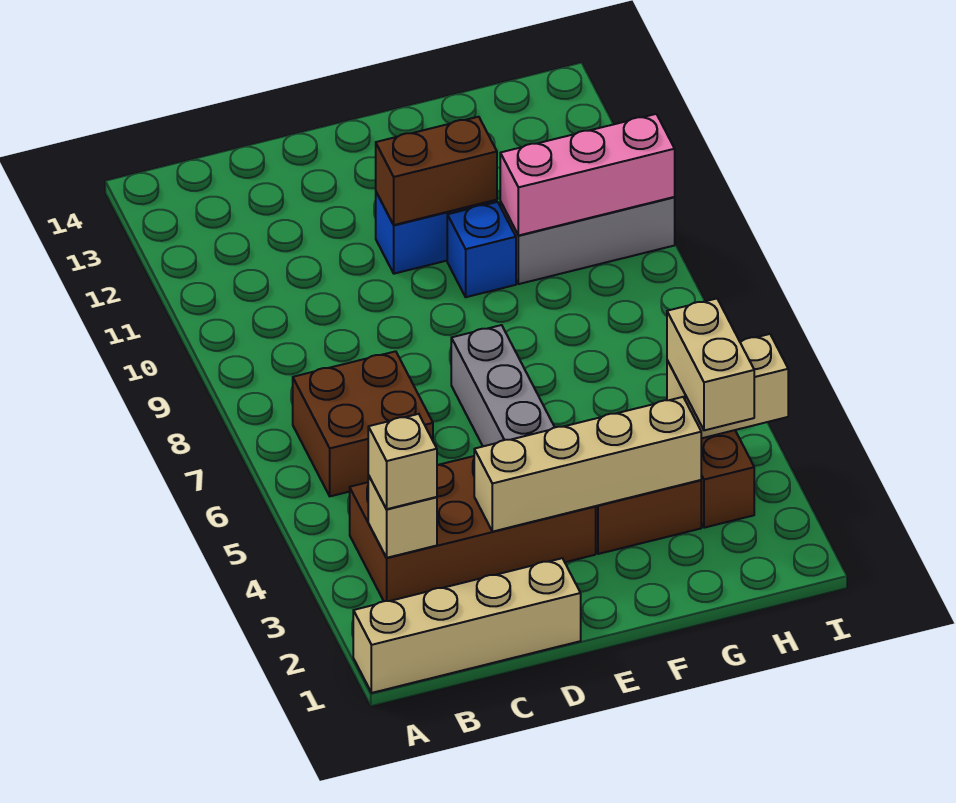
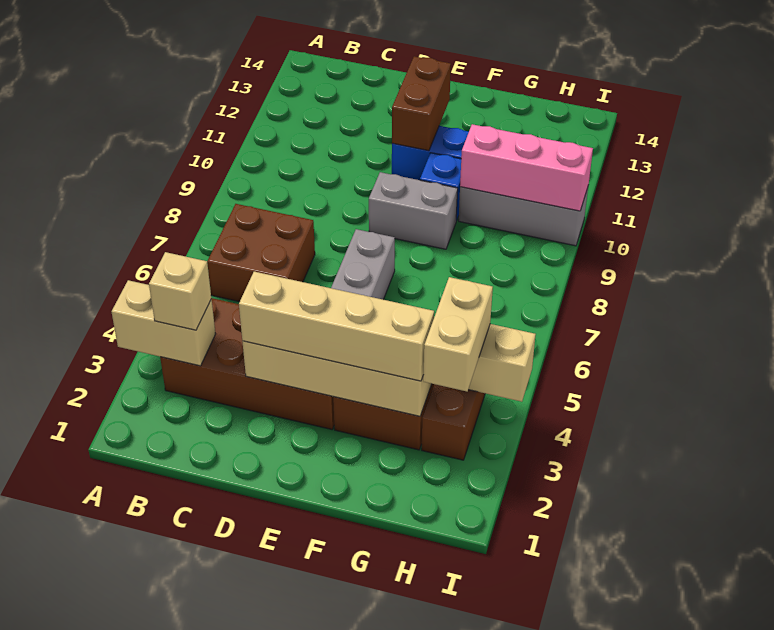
tan brick A1:D1 level 1 -> tan brick D3:G3 level 3
tan brick B3 level 2 -> tan brick A3:B3 level 2
none -> grey brick E9:F9 level 1
brown brick E11:F11 level 2 -> brown brick E11:E12 level 2

